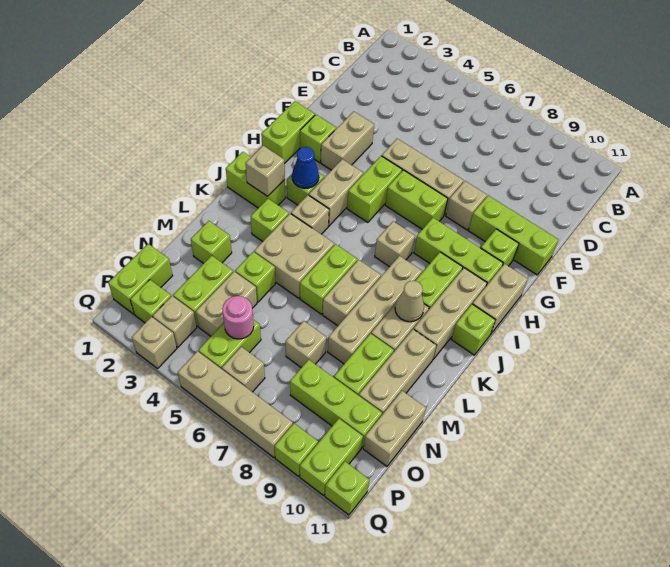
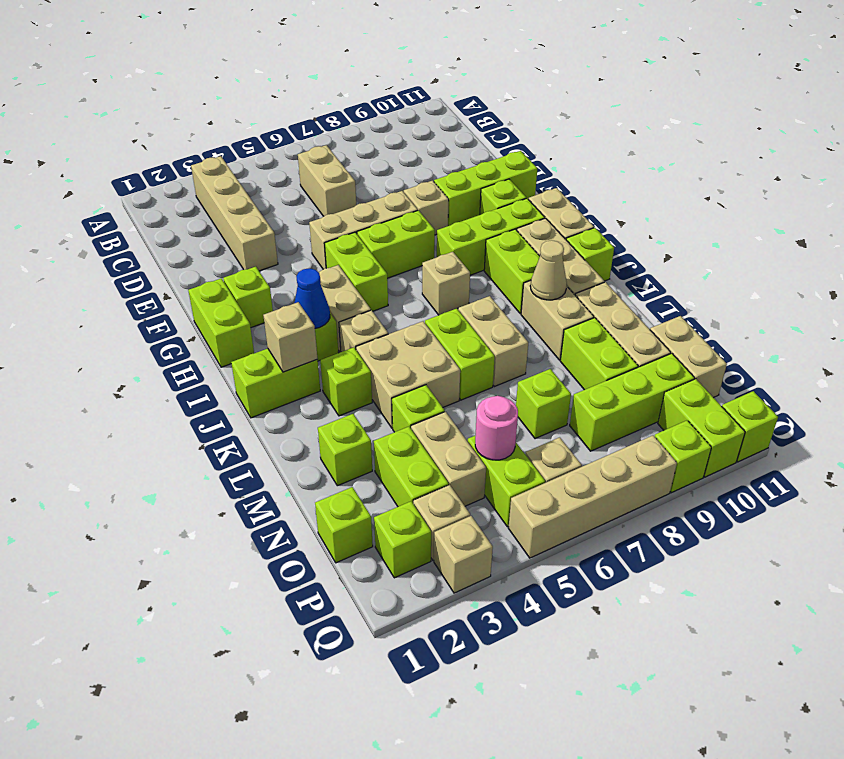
tan brick F3:G3 level 1 -> tan brick C6:D6 level 1
tan brick J8:M8 level 1 -> tan brick B3:E3 level 1
tan brick N7 level 1 -> lime brick N7 level 1
lime brick O1:P1 level 1 -> lime brick O1 level 1

